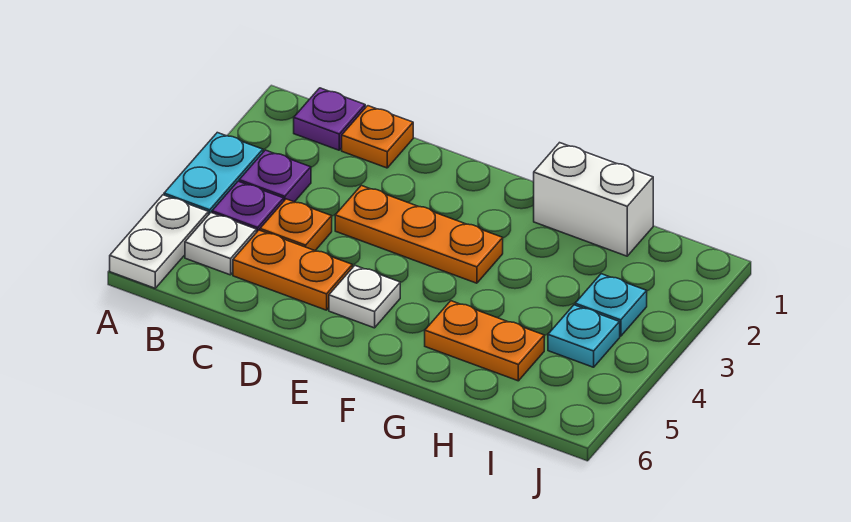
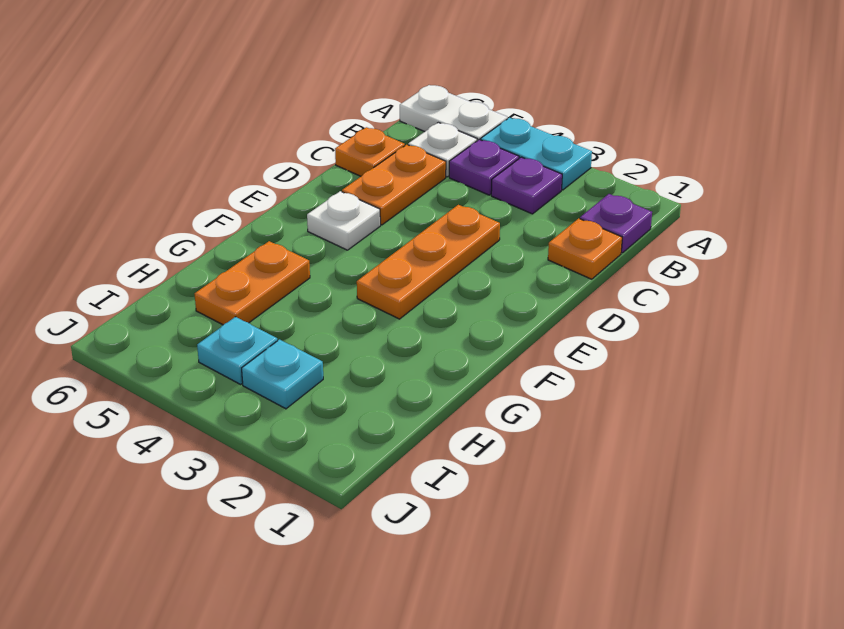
orange plate C4 level 1 -> orange plate C6 level 1
white brick G1:H1 level 1 -> none

